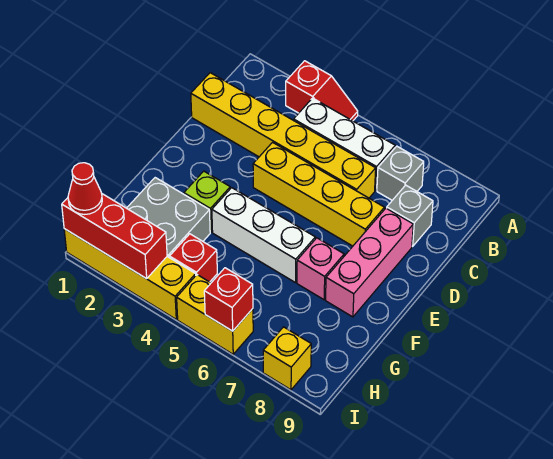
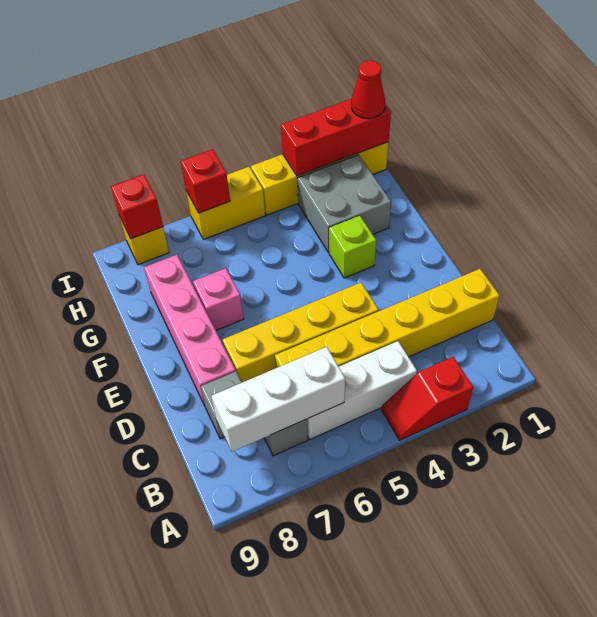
pink brick D8:F8 level 1 -> pink brick D8:G8 level 1
white brick F4:F6 level 1 -> white brick B6:B8 level 2
red brick H4 level 1 -> red brick I8 level 2

